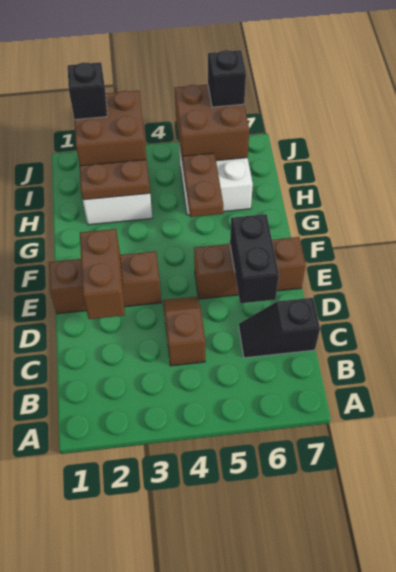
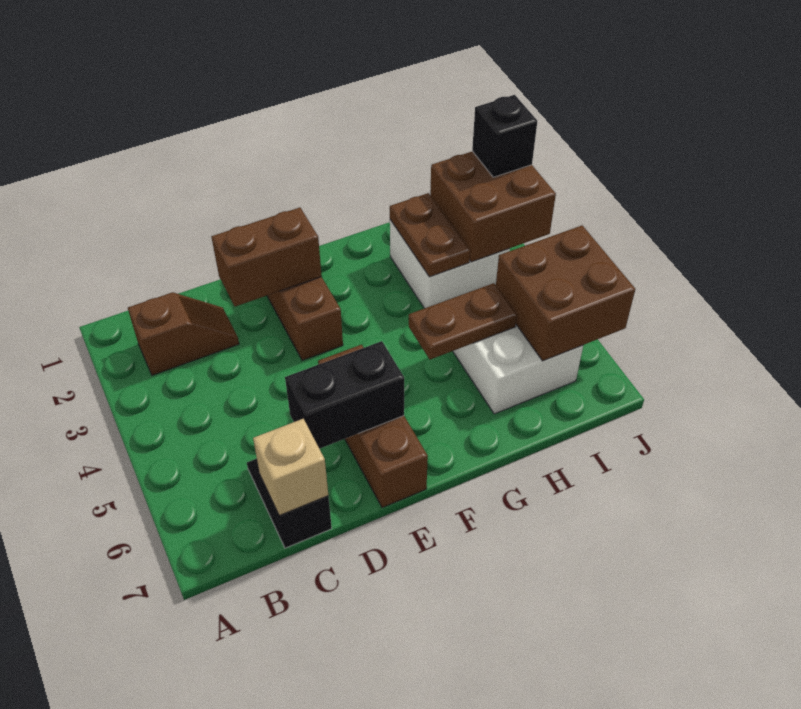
brown slope C4:D4 level 1 top C -> brown slope B2:C2 level 1 top B
none -> tan brick C7 level 2
black brick J6 level 3 -> none

